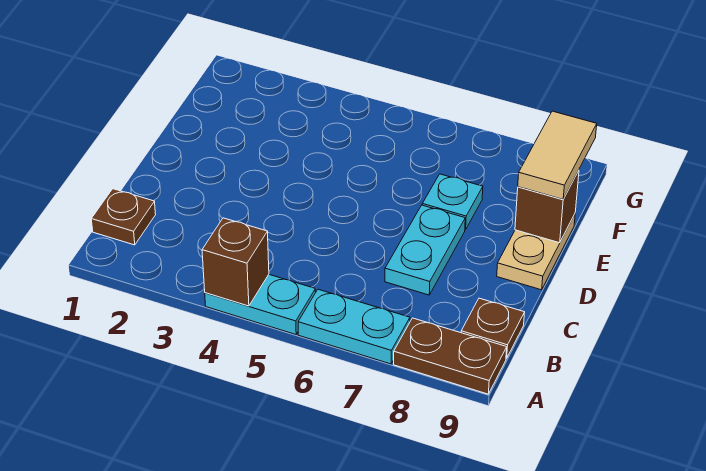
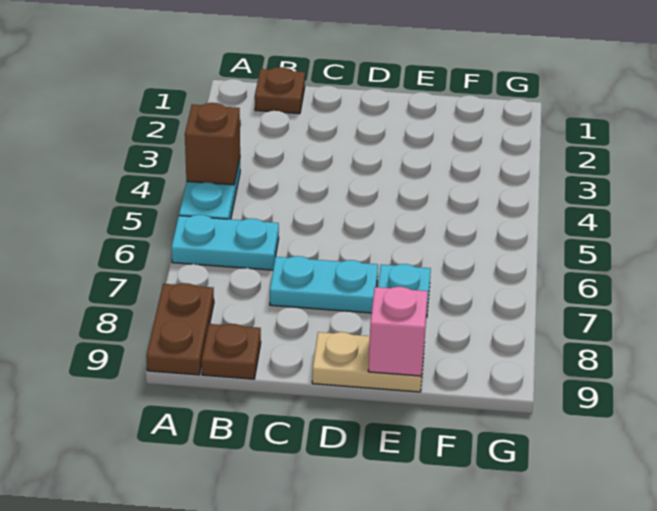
cyan plate A6:A7 level 1 -> cyan plate A6:B6 level 1
brown brick E9 level 2 -> pink brick E9 level 2
tan tile E9:F9 level 3 -> none

